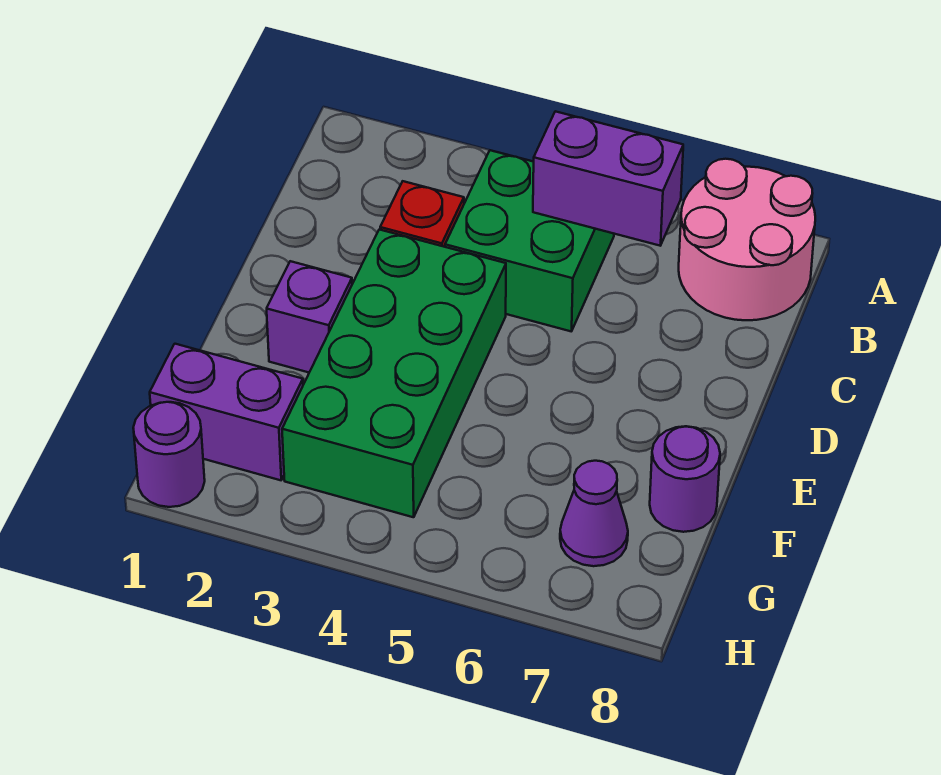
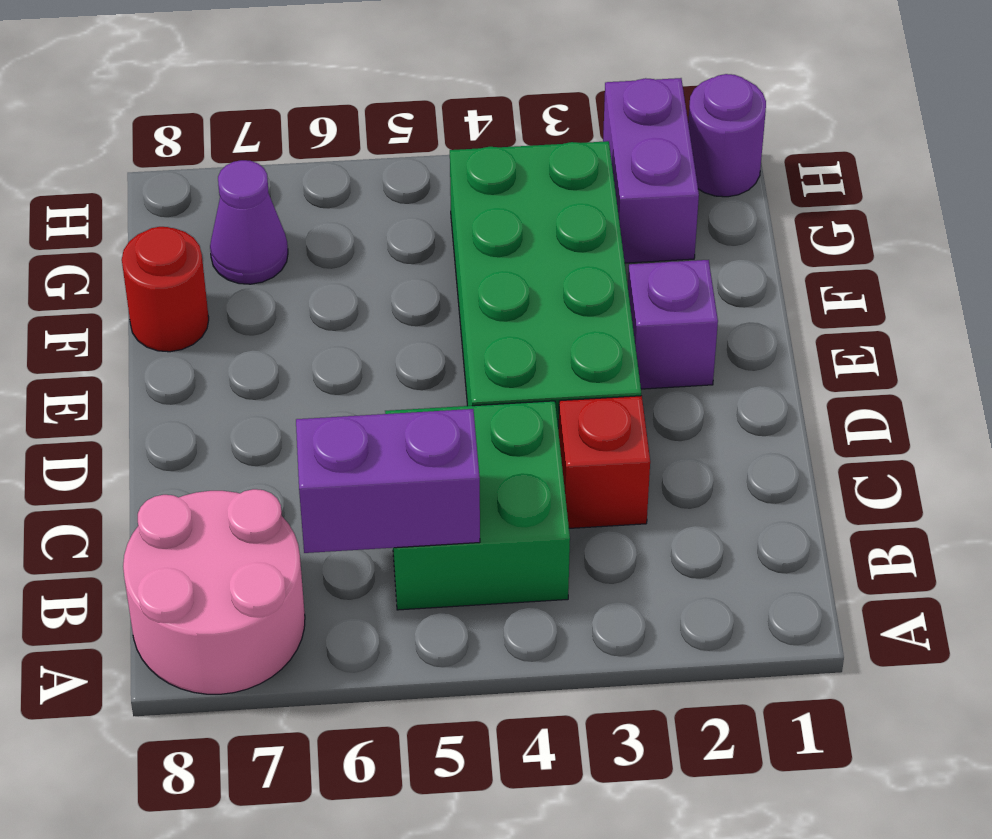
purple round brick F8 level 1 -> red round brick F8 level 1
purple brick G1:G2 level 1 -> purple brick G2:H2 level 1

